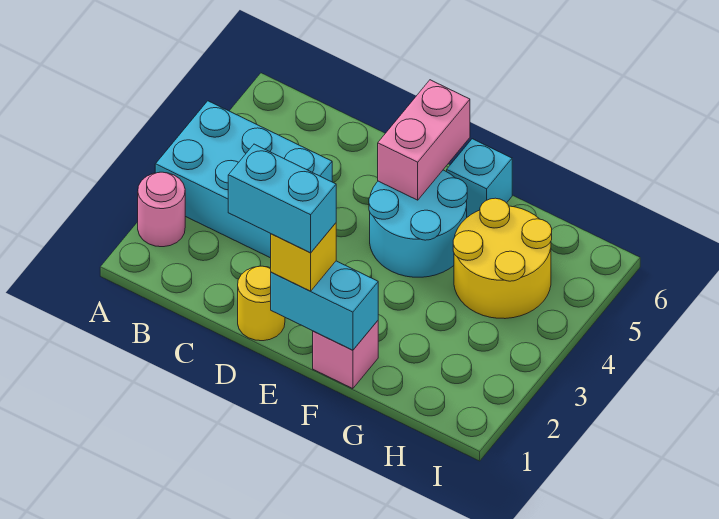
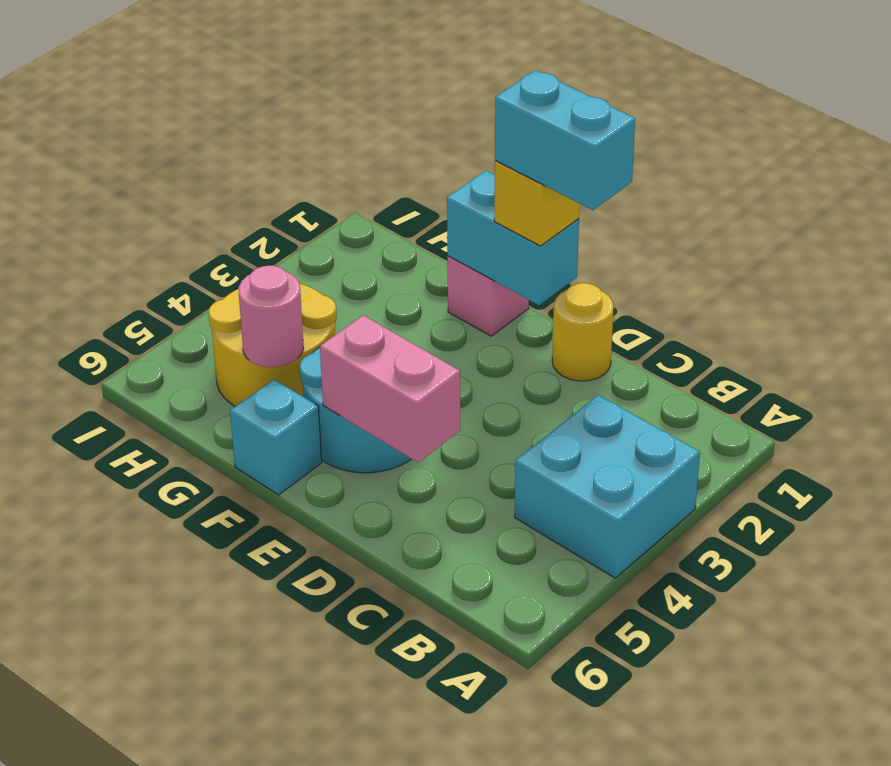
pink round brick A2 level 1 -> pink round brick G5 level 2
cyan brick A3:C4 level 1 -> cyan brick A3:B4 level 1
pink brick E5:E6 level 2 -> pink brick D5:E5 level 2

